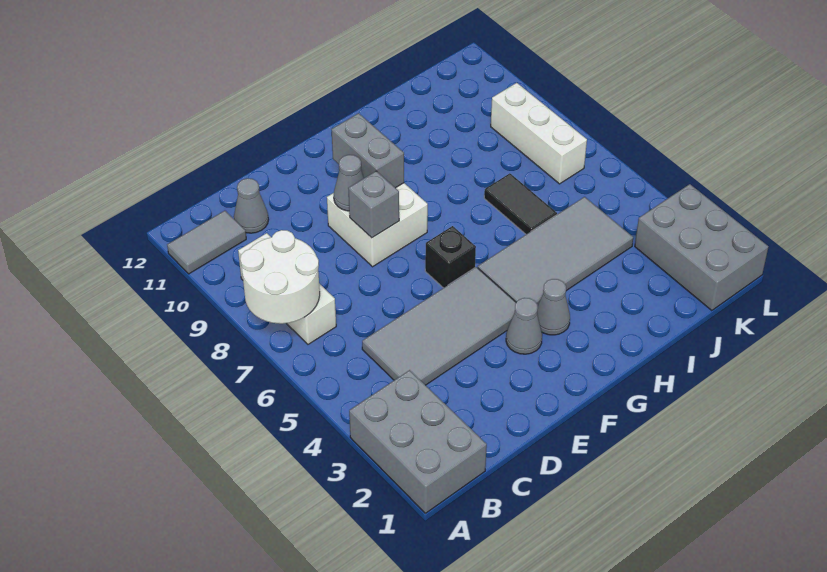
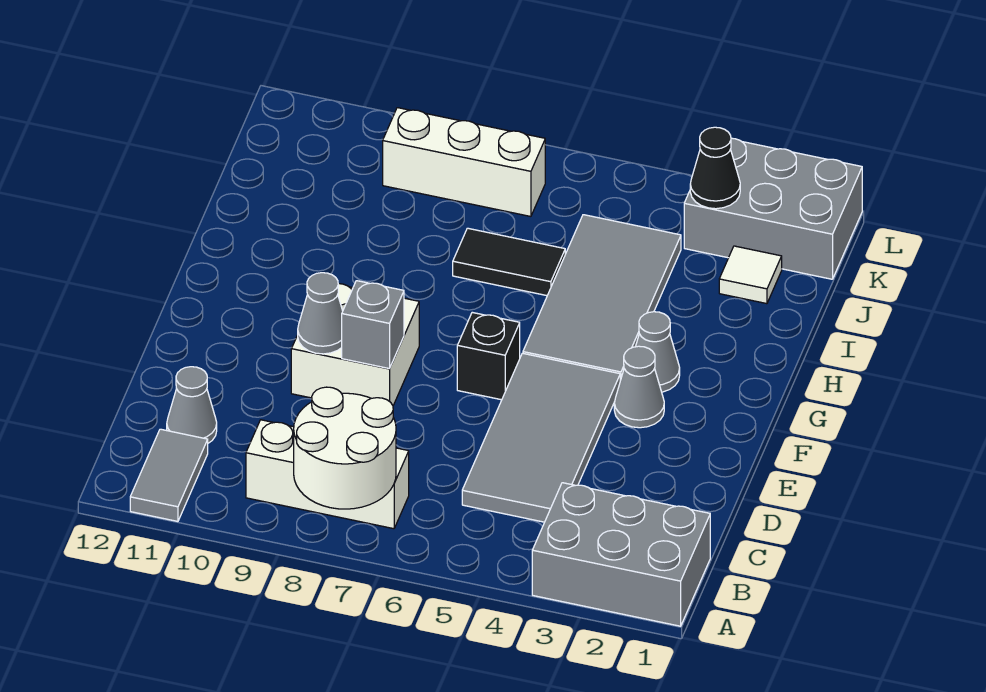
grey brick F9:F10 level 2 -> none
none -> white tile J2 level 1
none -> black cone K3 level 2

